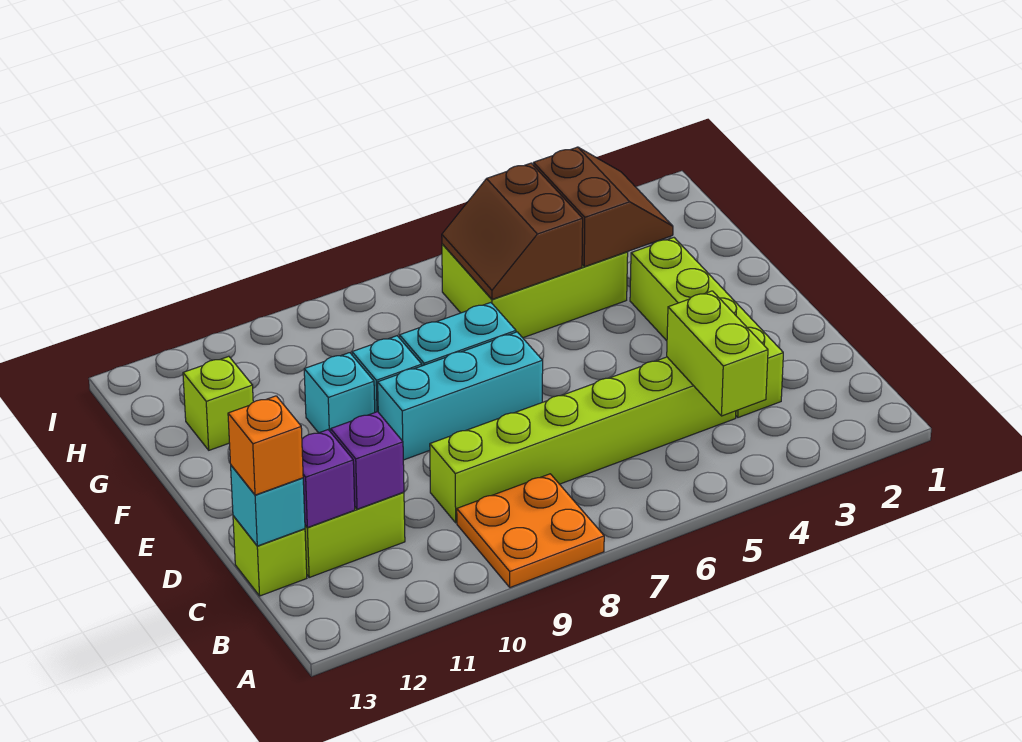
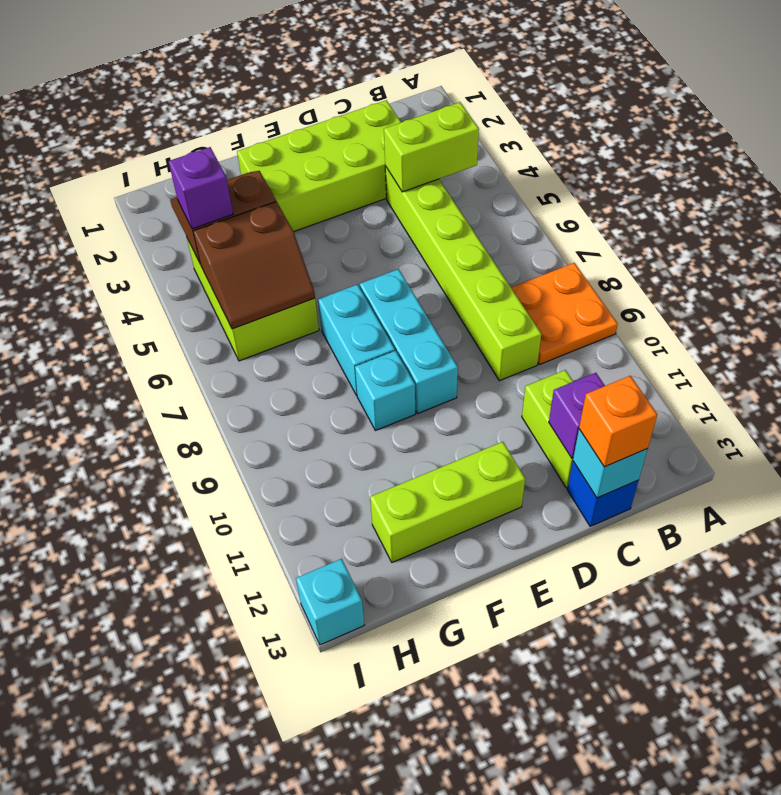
lime brick C3:F3 level 1 -> lime brick C2:F3 level 1
purple brick C11 level 2 -> purple brick H4 level 3
lime brick C13 level 1 -> blue brick C13 level 1
cyan brick F10 level 1 -> cyan brick I13 level 1
lime brick G12 level 1 -> lime brick E12:G12 level 1

